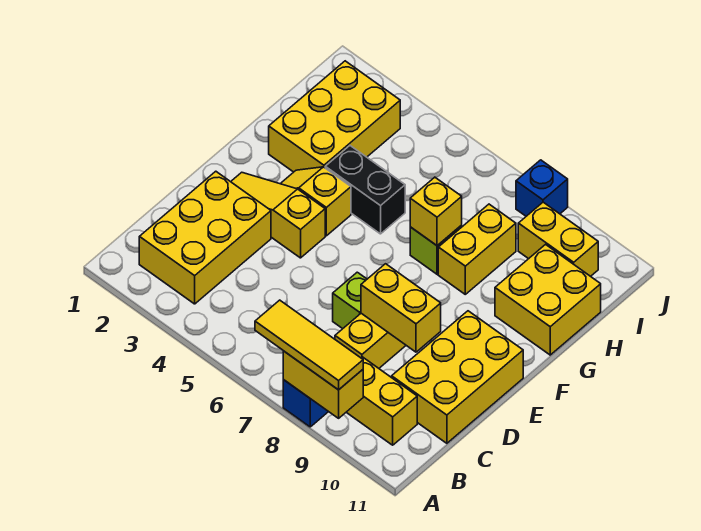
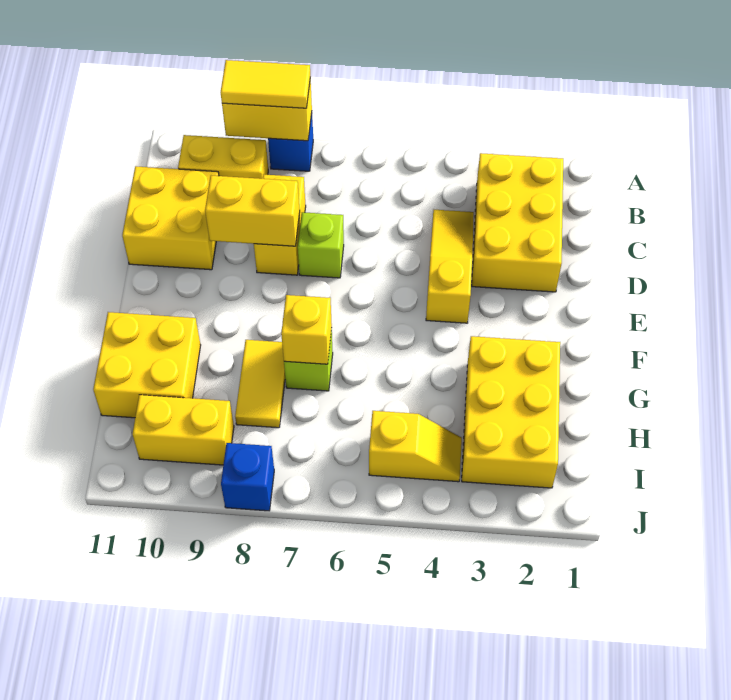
yellow tile A7:A9 level 3 -> yellow tile A8:A9 level 3
yellow brick C10:E11 level 1 -> yellow brick C10:D11 level 1
yellow slope E2:E4 level 1 top 4 -> yellow slope C4:E4 level 1 top E
yellow slope F3:F4 level 1 top 4 -> yellow slope I4:I5 level 1 top 5
black brick G4:G5 level 1 -> none
yellow brick G8:H8 level 1 -> yellow tile G8:H8 level 1

